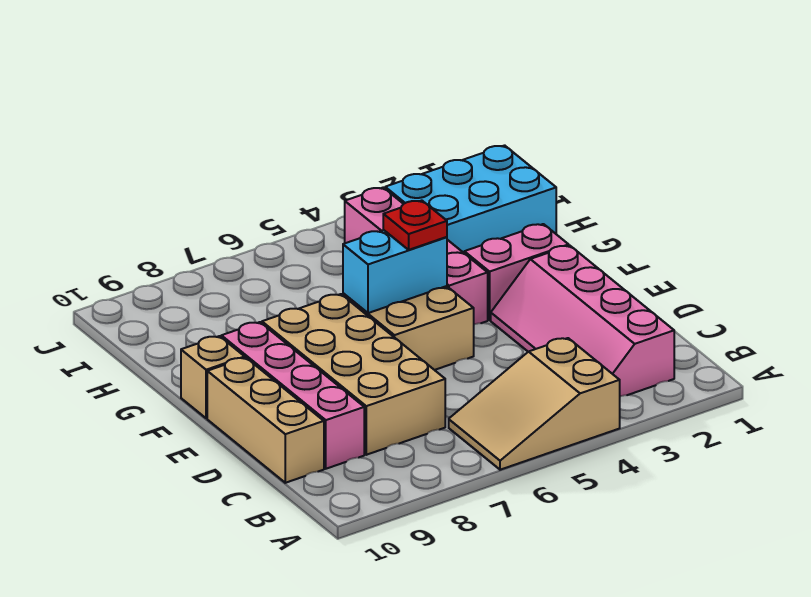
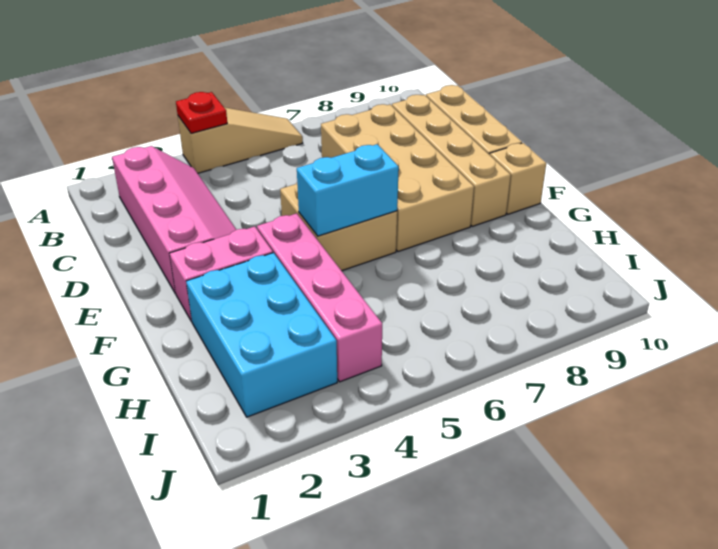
tan slope A4:B6 level 1 top 4 -> tan slope A4:A6 level 1 top 4
pink brick C9:F9 level 1 -> tan brick C9:F9 level 1
red plate F5 level 3 -> red plate A4 level 2
cyan brick H1:I3 level 1 -> cyan brick G2:I3 level 1

